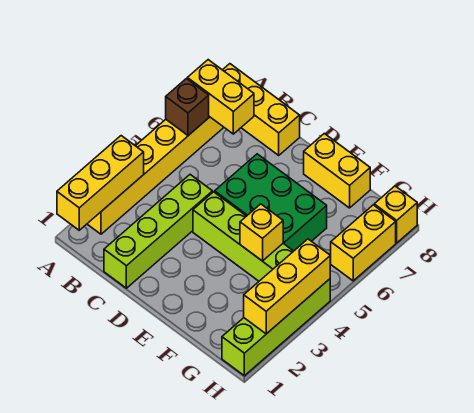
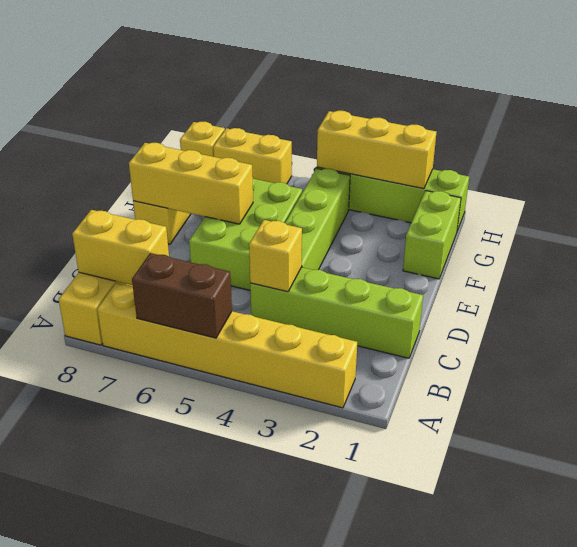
yellow brick A1:A3 level 2 -> yellow brick E6:E8 level 2
brown brick A6 level 2 -> brown brick A5:A6 level 2
yellow brick A7:B7 level 2 -> yellow brick B7:B8 level 2
green brick D5:F6 level 1 -> lime brick D5:F6 level 1
none -> lime brick F1:G1 level 1
yellow brick F4 level 2 -> yellow brick C4 level 2

